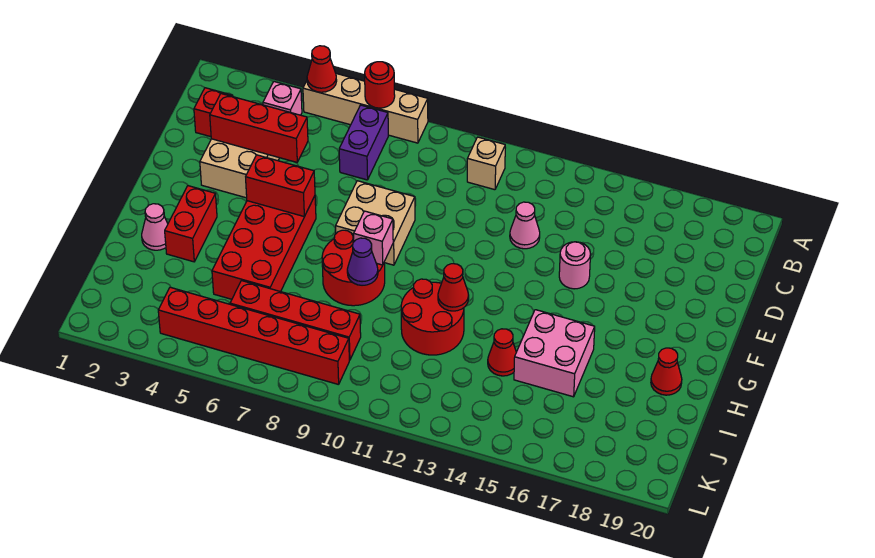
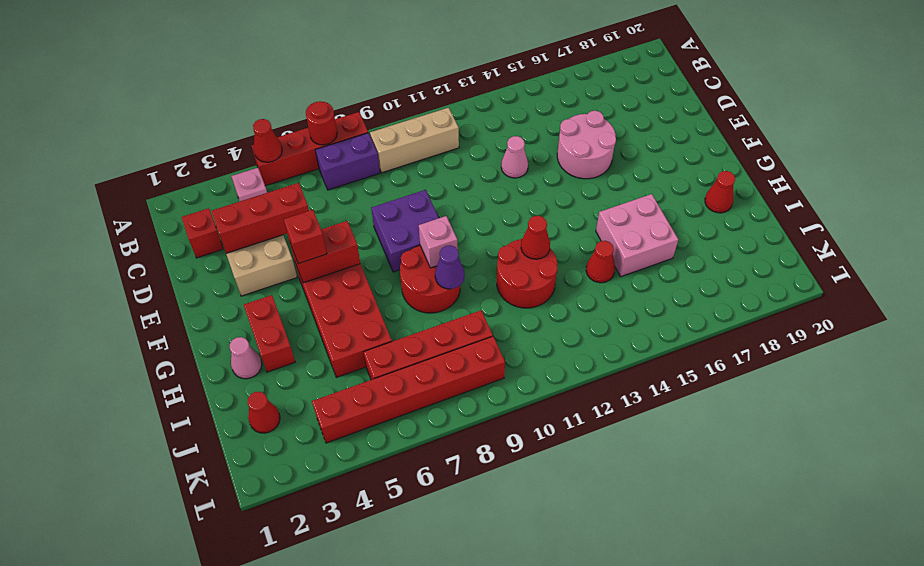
tan brick A5:A8 level 1 -> red brick A5:A8 level 1
purple brick B7:C7 level 1 -> purple brick B7:B8 level 1
tan brick B11 level 1 -> tan brick B9:B11 level 1
tan brick E8:F9 level 1 -> purple brick E8:F9 level 1
pink round brick E15 level 1 -> pink round brick D15:E16 level 1
none -> red brick F5 level 3
none -> red cone J2 level 1

